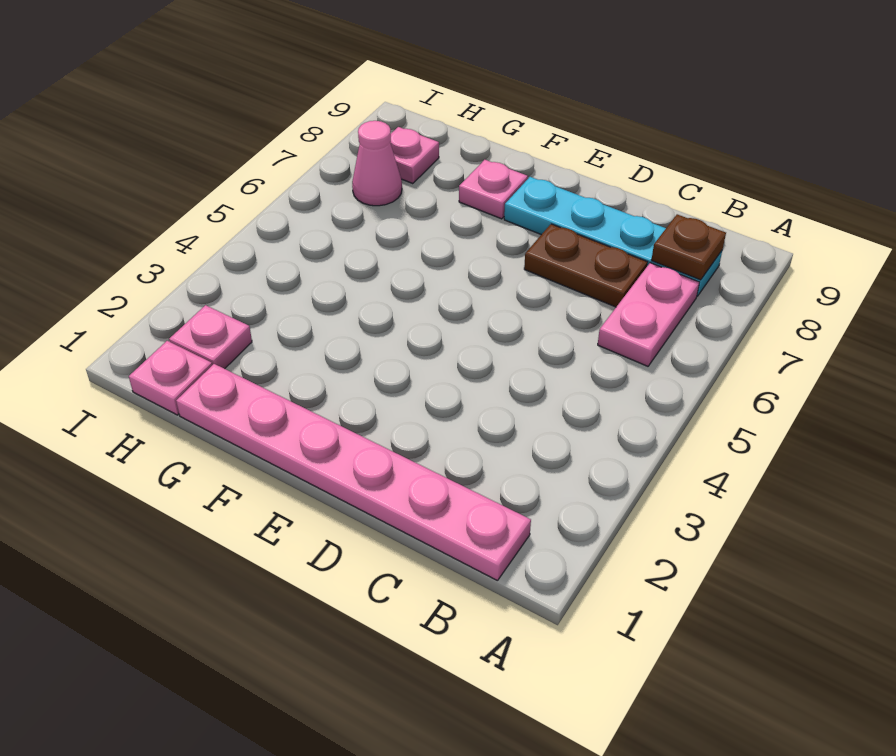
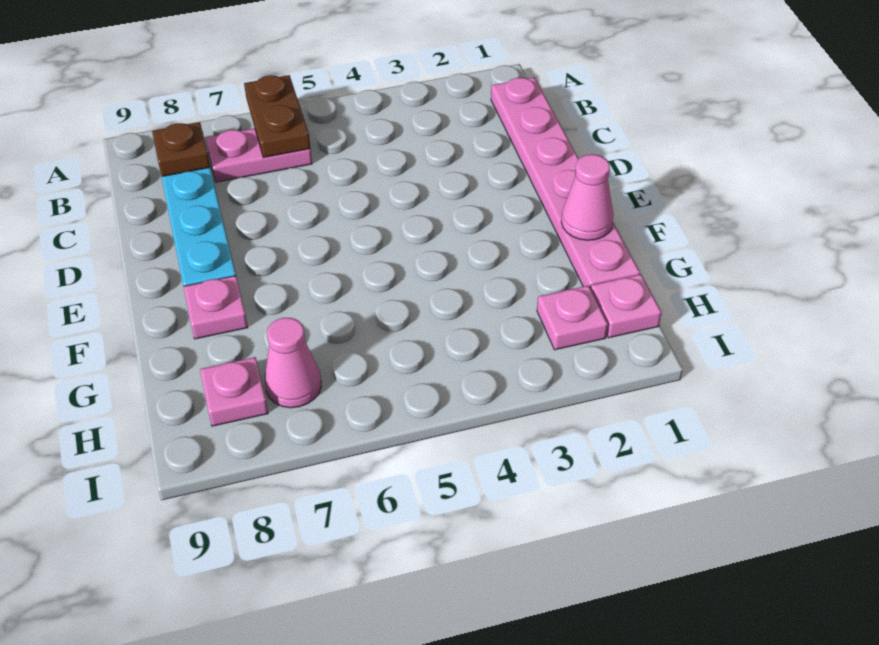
brown plate C7:D7 level 1 -> brown plate A6:B6 level 2
none -> pink cone F1 level 2

